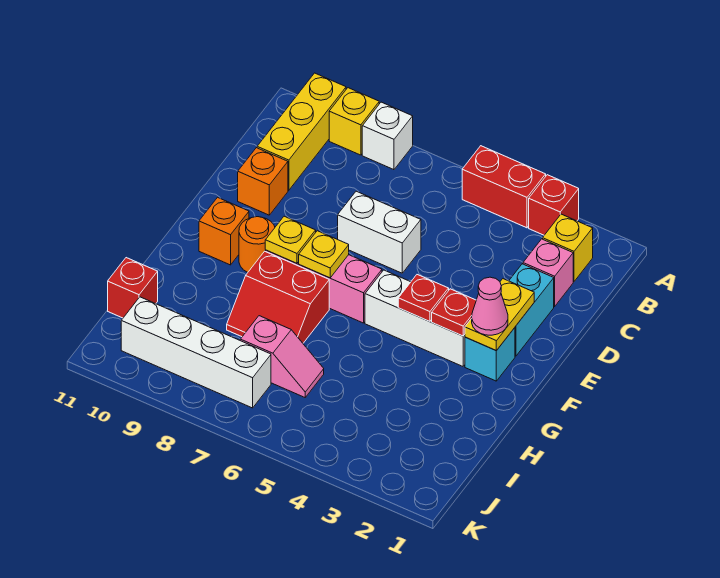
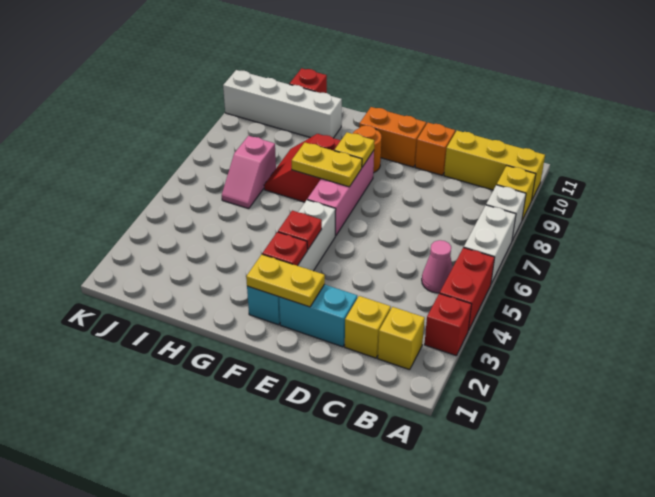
pink brick C2 level 1 -> yellow brick C2 level 1
white brick D6:D7 level 1 -> white brick A6:A7 level 1
pink cone F2 level 3 -> pink cone B5 level 1
yellow plate F7 level 2 -> yellow plate F7:G7 level 2
orange brick F10 level 1 -> orange brick E10:F10 level 1
white brick J7:J10 level 1 -> white brick H10:K10 level 1

